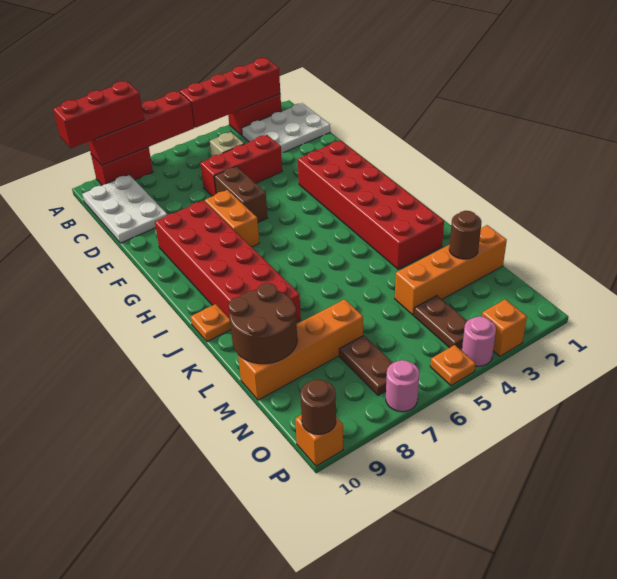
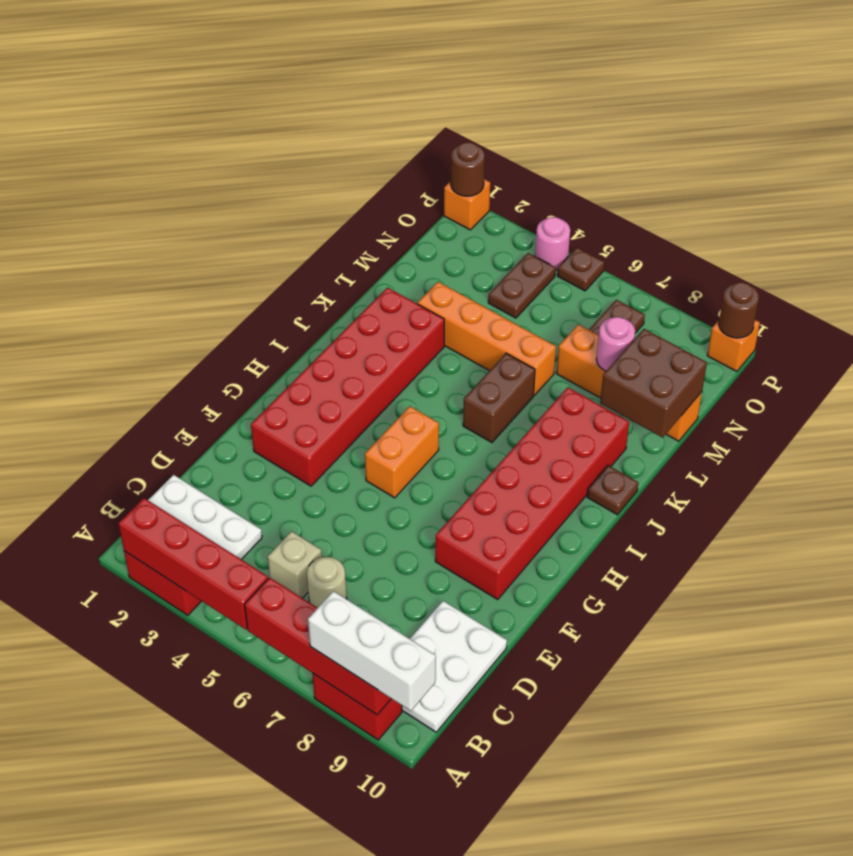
red brick A8:A10 level 3 -> white brick A8:A10 level 3
none -> tan round brick C6 level 1
red brick D4:D6 level 1 -> none
brown brick E6:F6 level 1 -> brown brick J6:K6 level 1
orange brick F7:G7 level 1 -> orange brick G5:H5 level 1
orange plate J10 level 1 -> brown plate J10 level 1
brown round brick L9:M10 level 2 -> brown brick L9:M10 level 2
orange brick M1:M4 level 1 -> orange brick L3:L6 level 1
brown round brick M2 level 2 -> brown round brick P1 level 2
orange brick P3 level 1 -> orange brick P1 level 1
orange plate P5 level 1 -> brown plate P5 level 1
pink round brick P7 level 1 -> pink round brick M8 level 2

